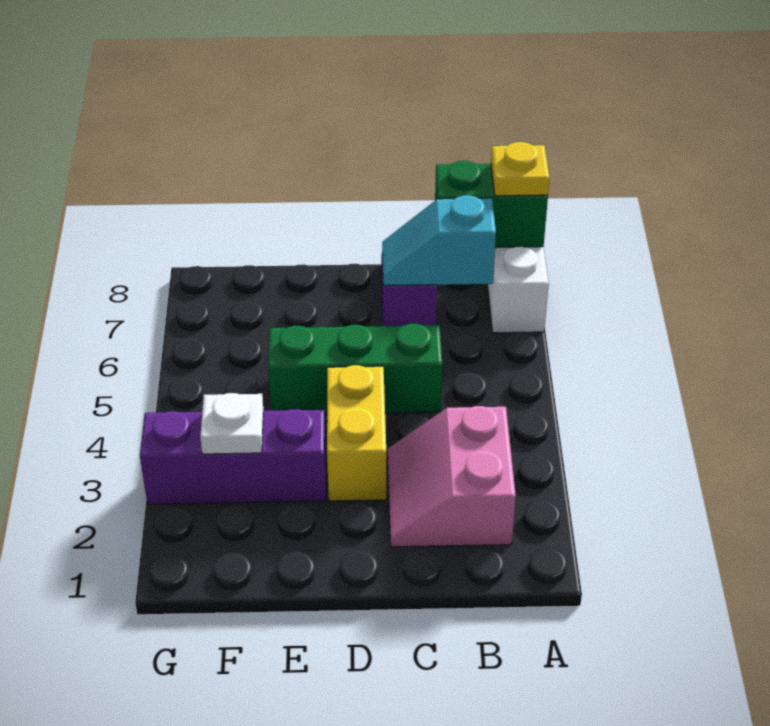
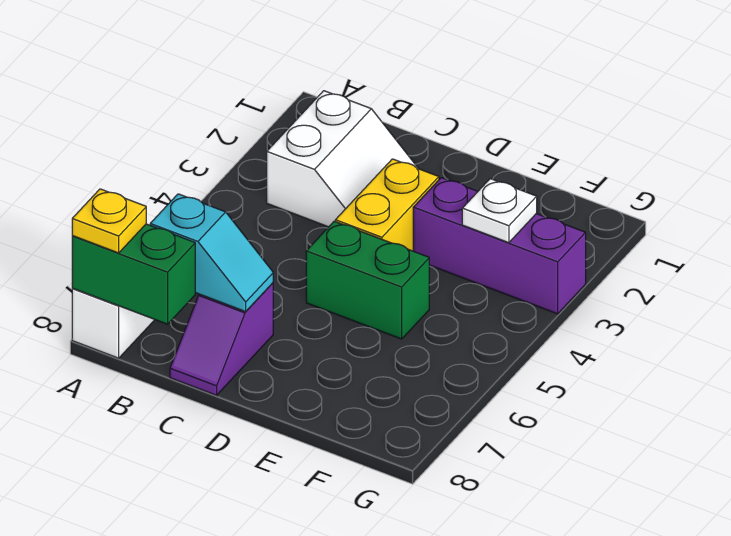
pink slope B2:C3 level 1 top B -> white slope B2:C3 level 1 top B
green brick C5:E5 level 1 -> green brick D5:E5 level 1

